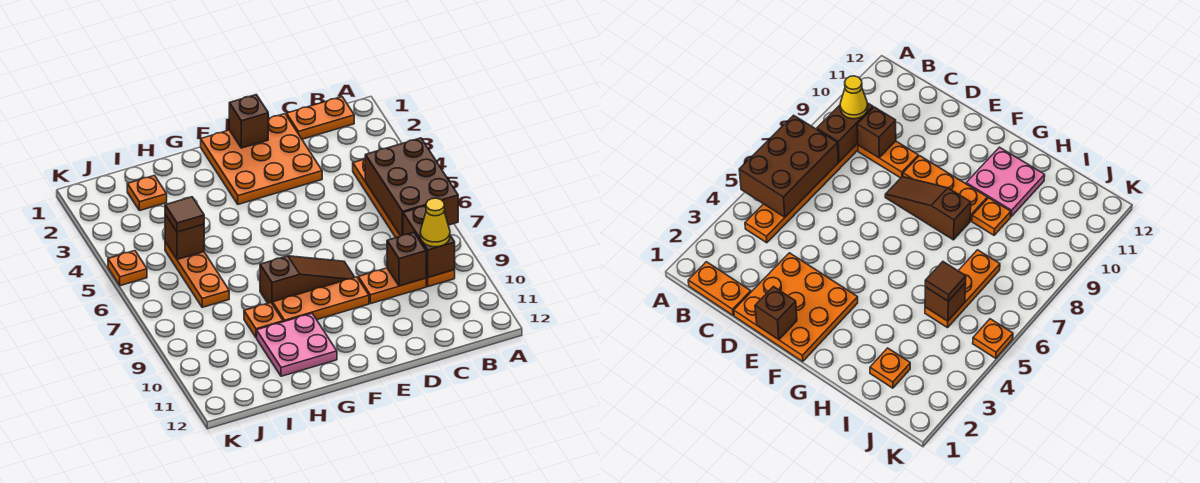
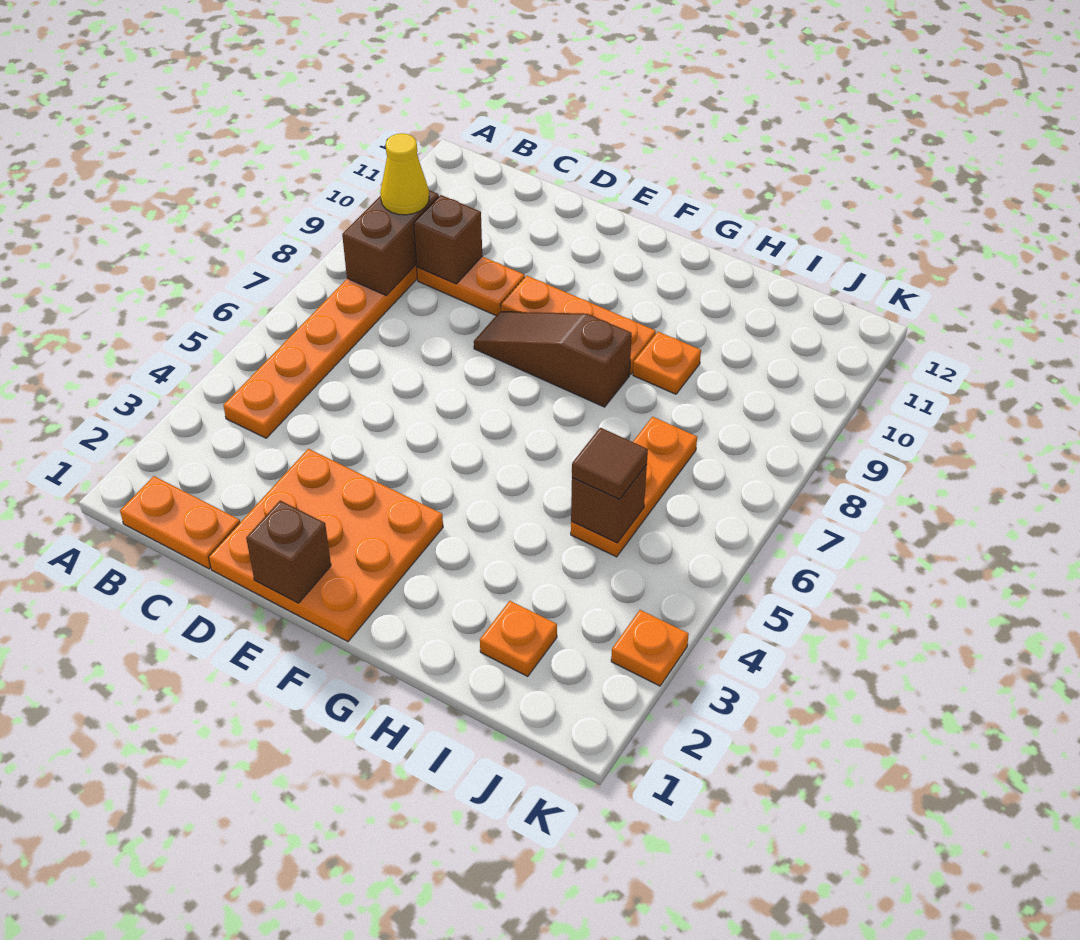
brown brick A5:B7 level 2 -> none
pink plate G10:H11 level 1 -> none
orange plate K5 level 1 -> orange plate K3 level 1

